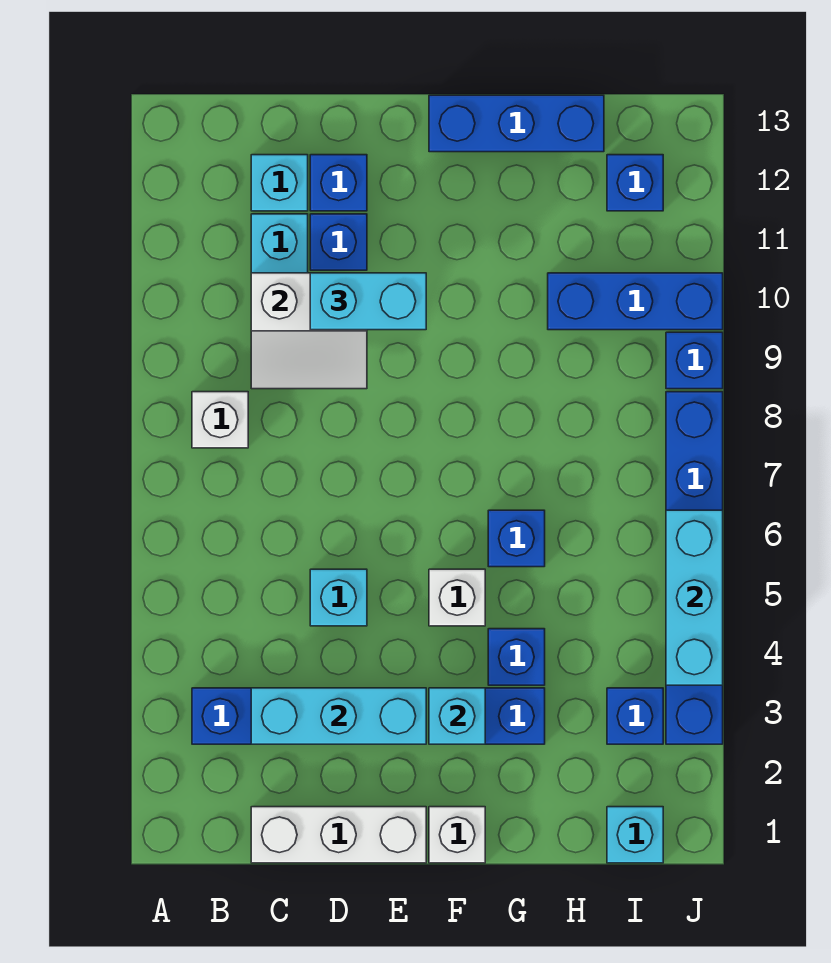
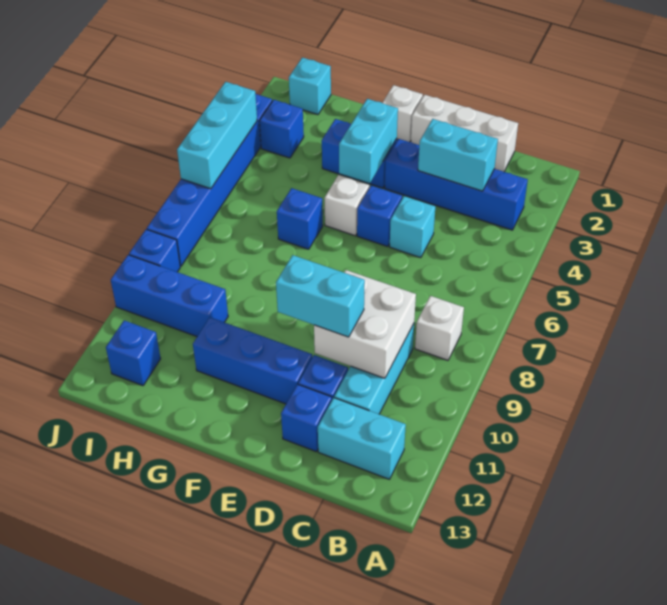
cyan brick C3:E3 level 2 -> cyan brick C3:D3 level 2
white slope C9:D10 level 2 top 10 -> white brick C9:D10 level 2
cyan brick C12 level 1 -> cyan brick B12:C12 level 1
cyan brick F3 level 2 -> cyan brick F3:F4 level 2
blue brick F13:H13 level 1 -> blue brick E11:G11 level 1
blue brick G4 level 1 -> blue brick E5 level 1

